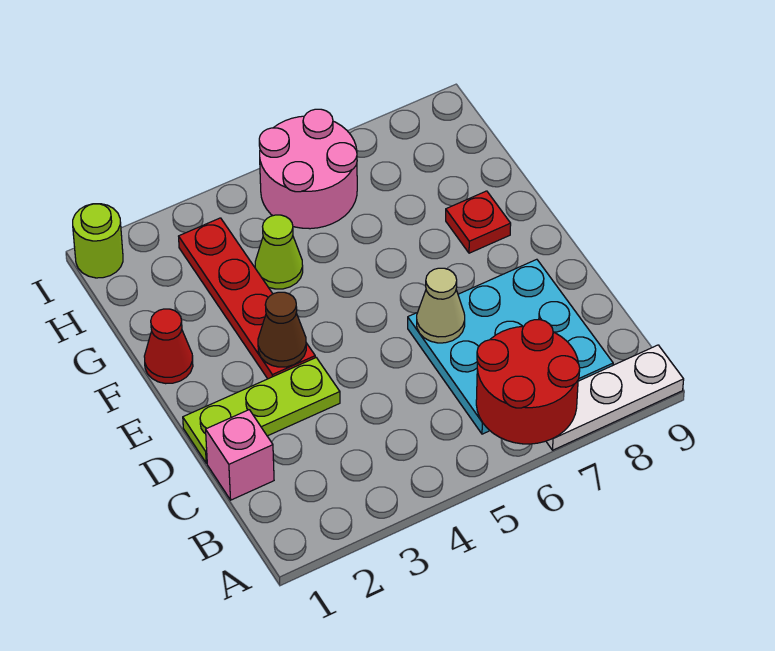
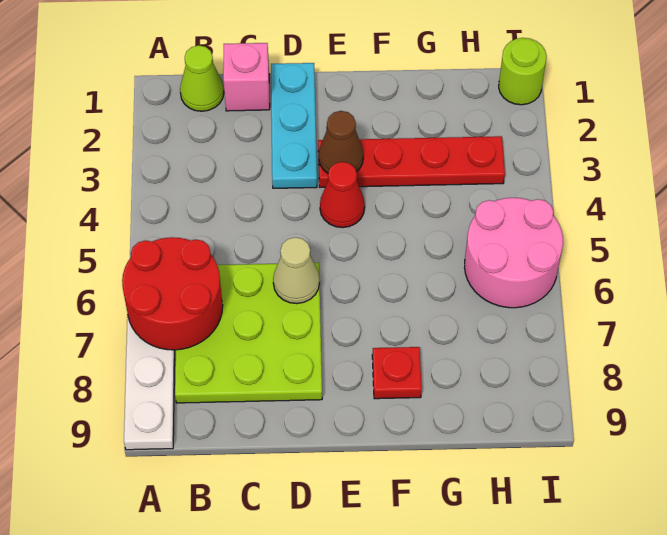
cyan plate B6:D8 level 1 -> lime plate B6:D8 level 1
lime plate D1:D3 level 1 -> cyan plate D1:D3 level 1
red cone F1 level 1 -> red cone E4 level 1
lime cone G4 level 1 -> lime cone B1 level 1

